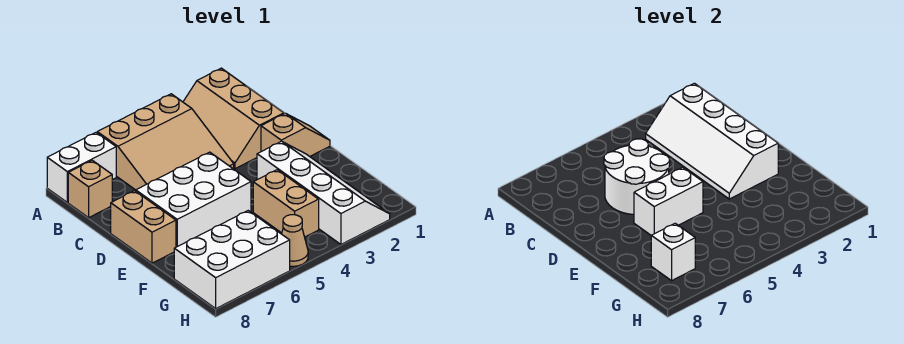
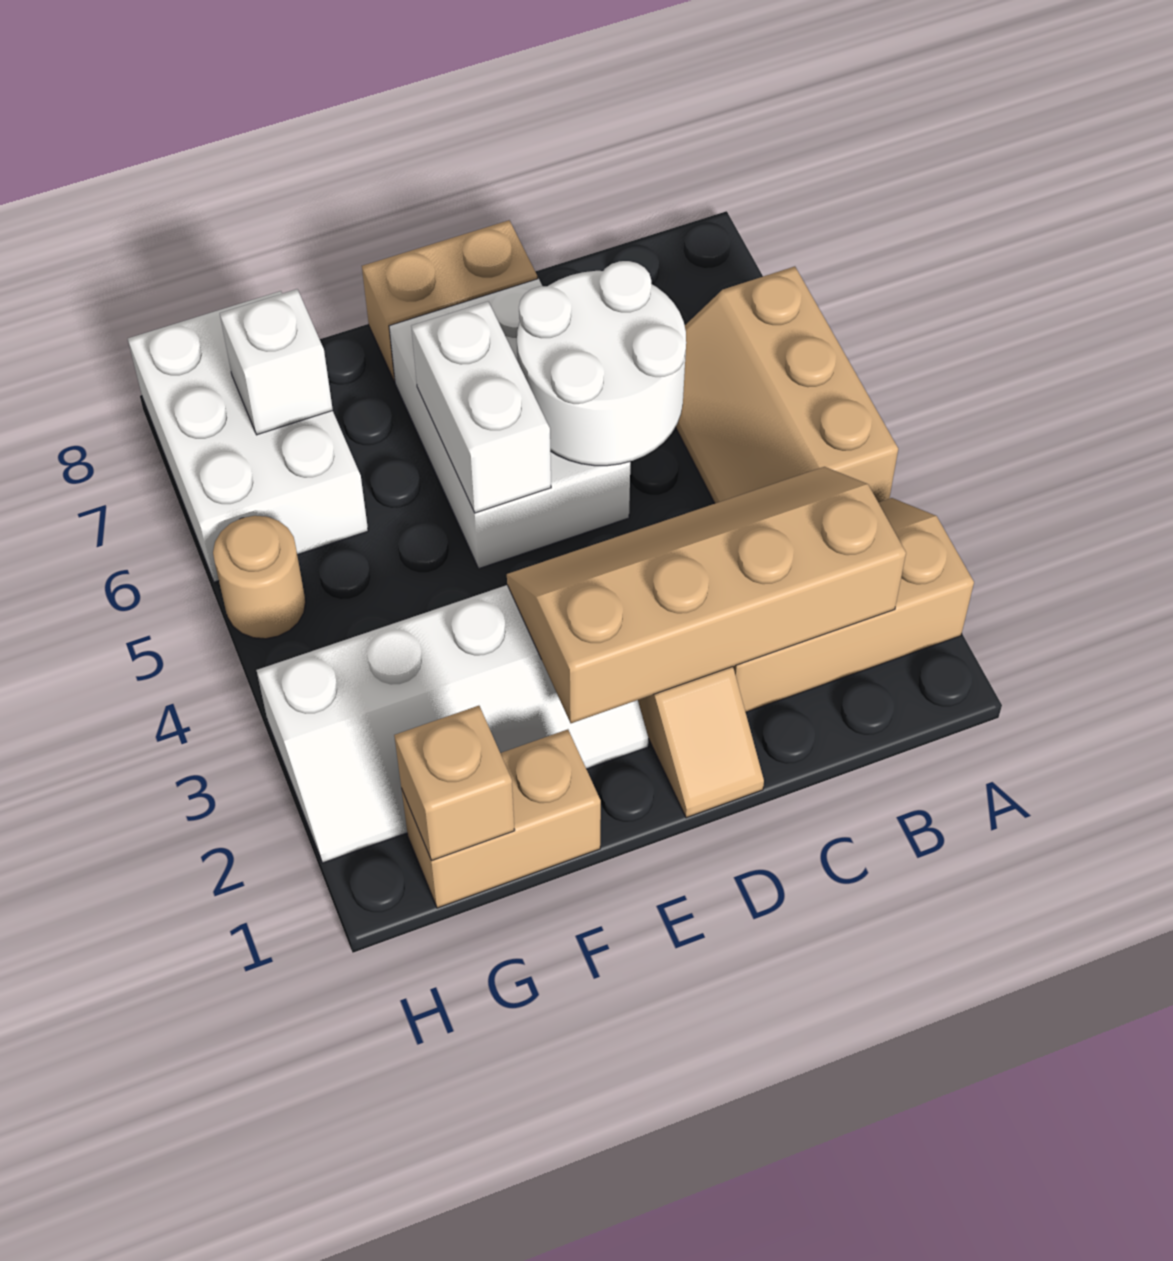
tan slope A4:C6 level 1 top A -> tan slope A4:B6 level 1 top A
white brick A7:A8 level 1 -> none
white slope B2:E3 level 2 top 2 -> tan slope B2:E3 level 2 top 2
tan brick B8 level 1 -> tan brick G1 level 2
tan brick F4:G4 level 1 -> tan brick F1:G1 level 1
tan cone H5 level 1 -> tan round brick H5 level 1

